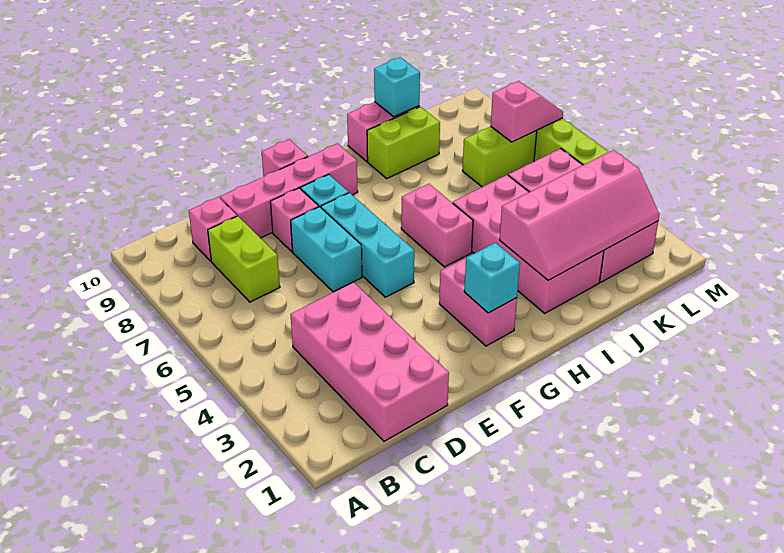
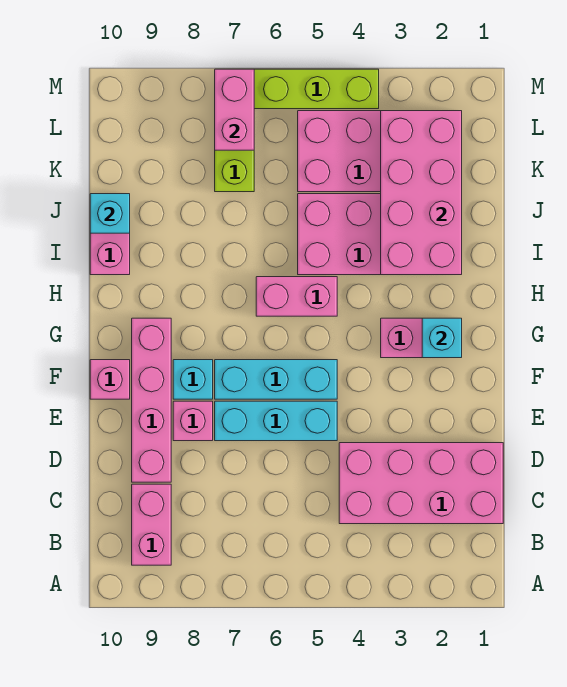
lime brick C7:C8 level 1 -> none
pink brick C9 level 1 -> pink brick B9:C9 level 1
cyan brick E6:E7 level 1 -> cyan brick E5:E7 level 1
pink slope I2:L3 level 2 top 3 -> pink brick I2:L3 level 2
lime brick I9:J9 level 1 -> none
pink slope L7:M7 level 2 top L -> pink brick L7:M7 level 2

